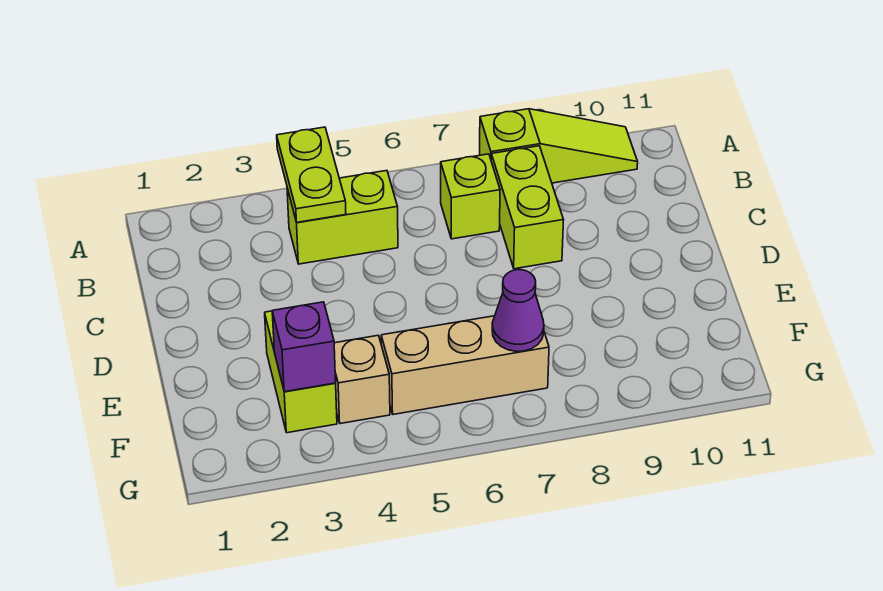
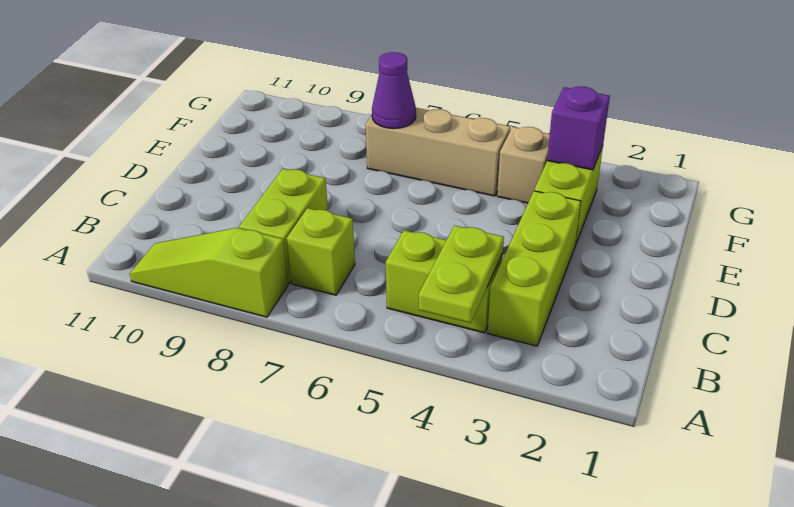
none -> lime brick B3:D3 level 1

